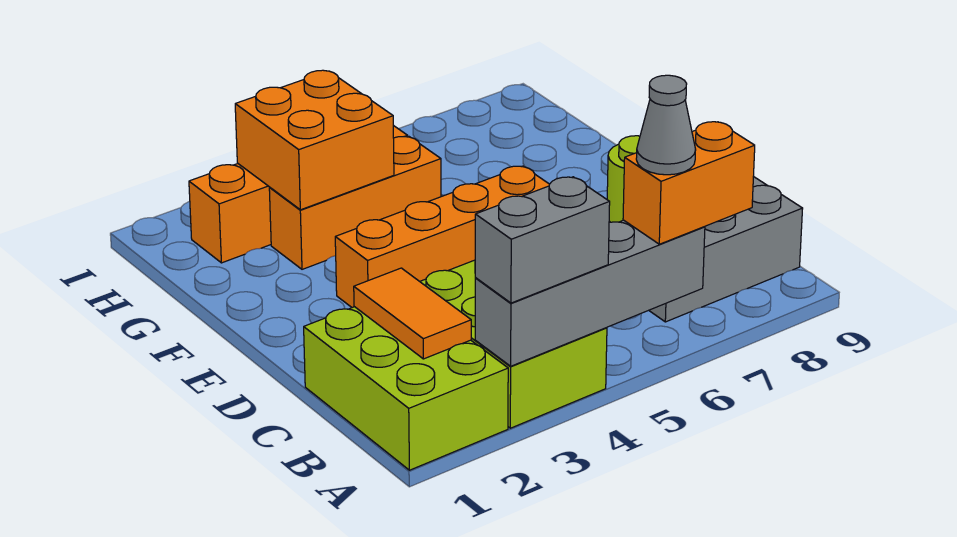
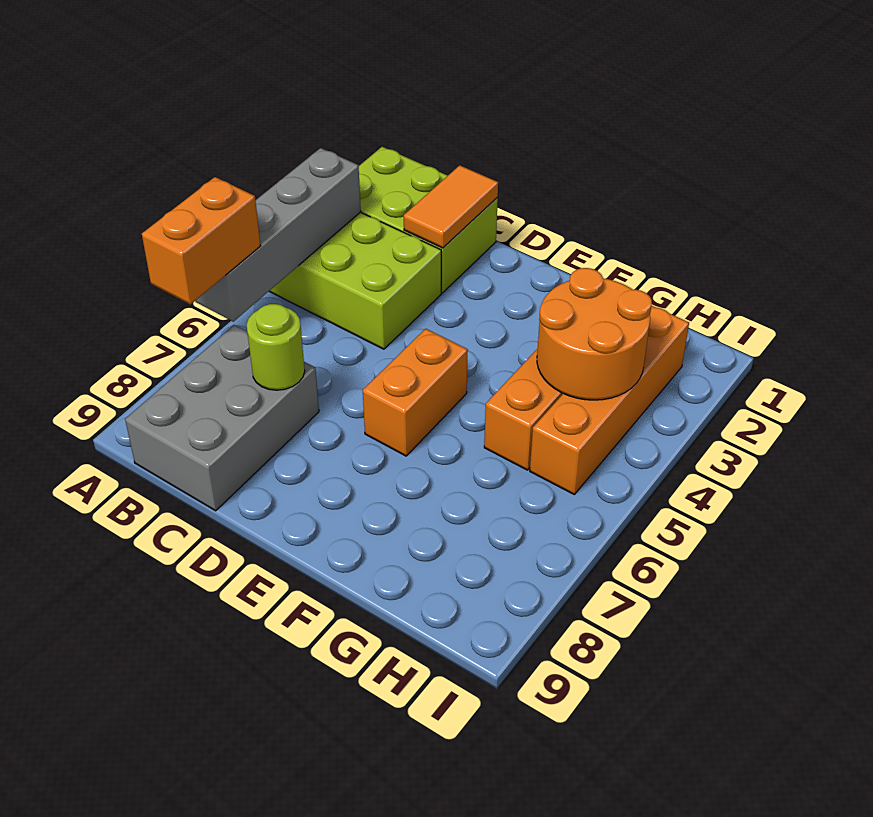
grey brick A3:A4 level 3 -> none
grey cone A6 level 4 -> none
orange tile B2:C2 level 2 -> orange tile C1:C2 level 2
orange brick E3:E6 level 1 -> orange brick E5:E6 level 1
orange brick G3:H4 level 2 -> orange round brick G3:H4 level 2

